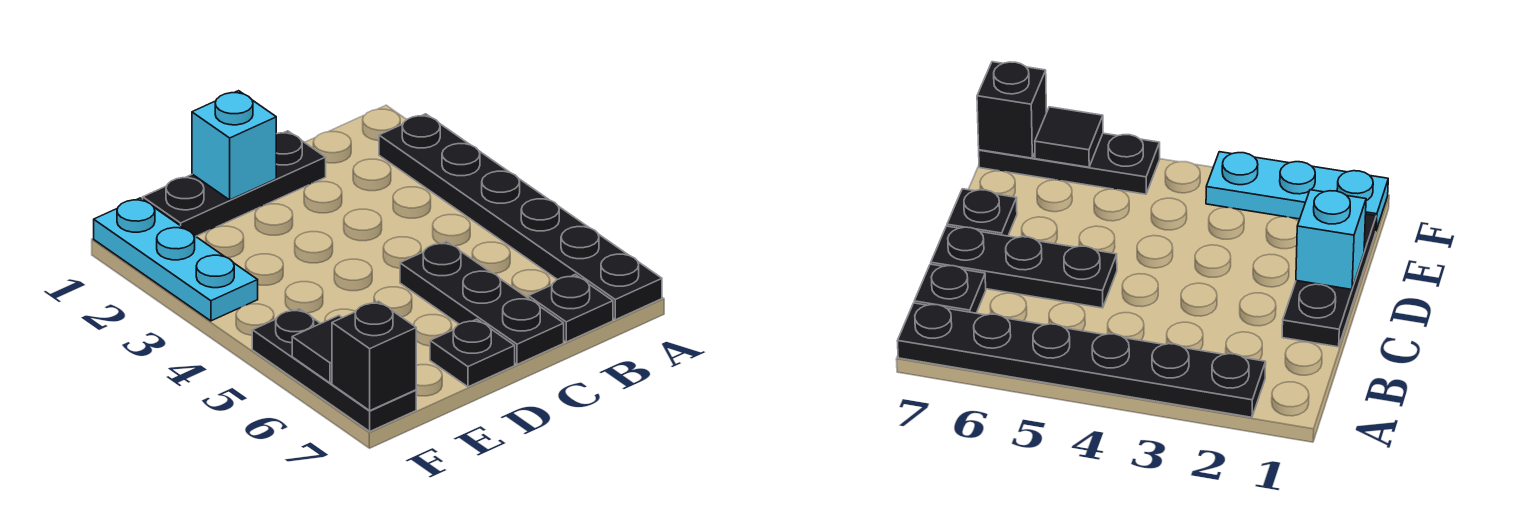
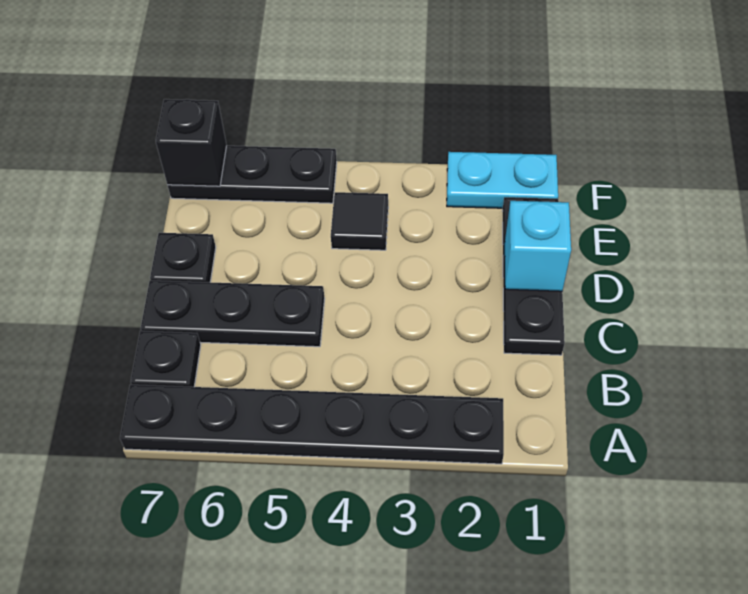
cyan plate F1:F3 level 1 -> cyan plate F1:F2 level 1
black tile F6 level 2 -> black tile E4 level 1

